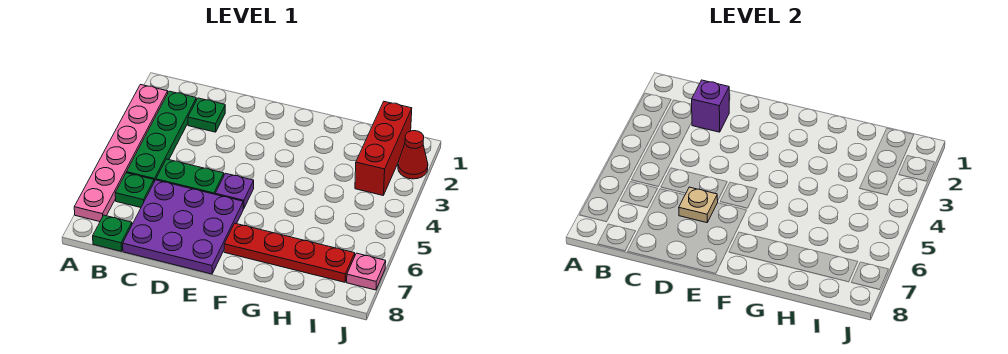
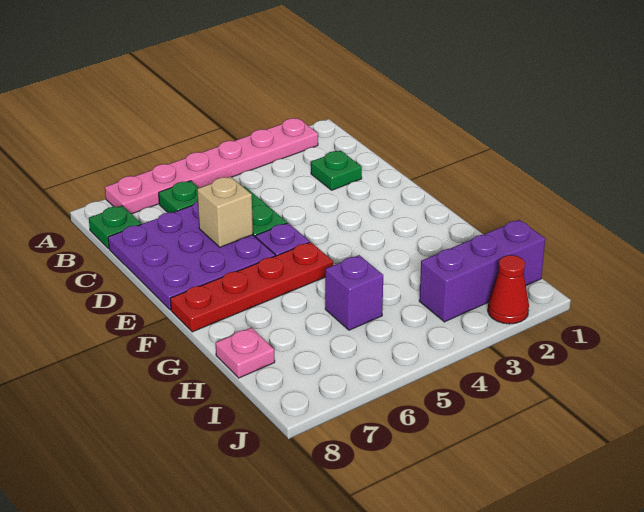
green plate B2:B5 level 1 -> none
purple brick C2 level 2 -> purple brick H5 level 1
tan plate D6 level 2 -> tan brick D6 level 2
red plate F7:I7 level 1 -> red plate F5:F8 level 1
red brick I1:I3 level 1 -> purple brick I1:I3 level 1
pink plate J7 level 1 -> pink plate H8 level 1

